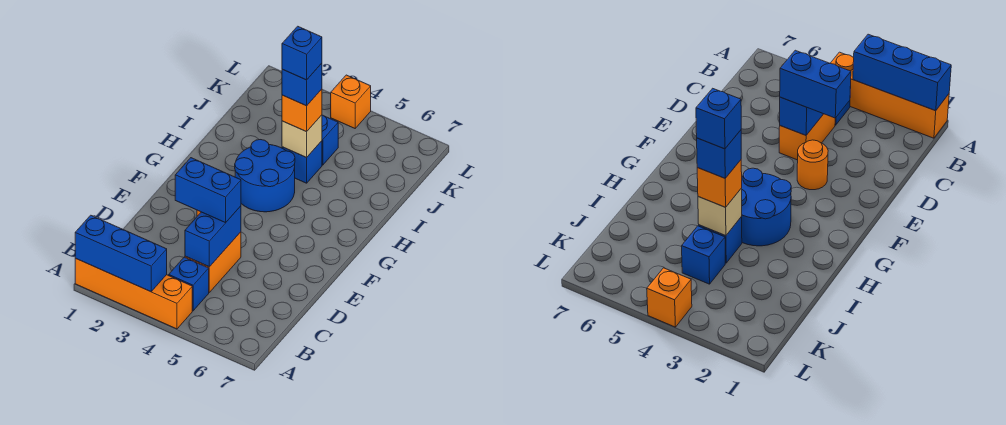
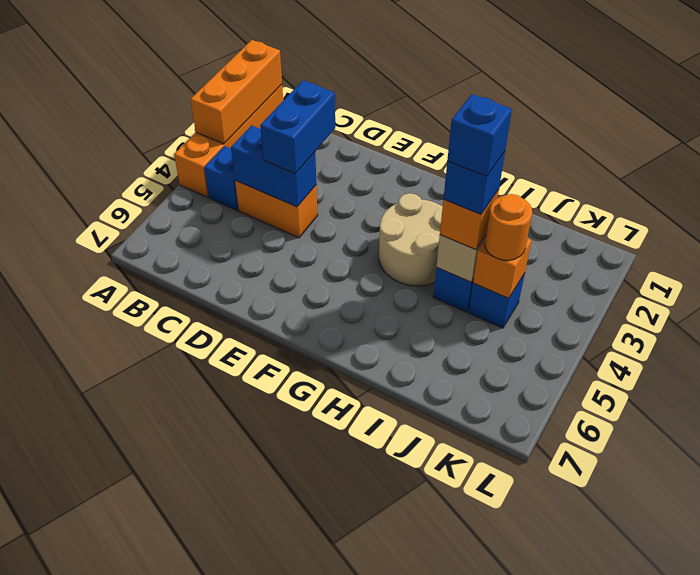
blue brick A1:A3 level 2 -> orange brick A1:A3 level 2
orange round brick E3 level 1 -> orange round brick J4 level 3
blue round brick G3:H4 level 1 -> tan round brick G3:H4 level 1
orange brick L4 level 1 -> orange brick J4 level 2

